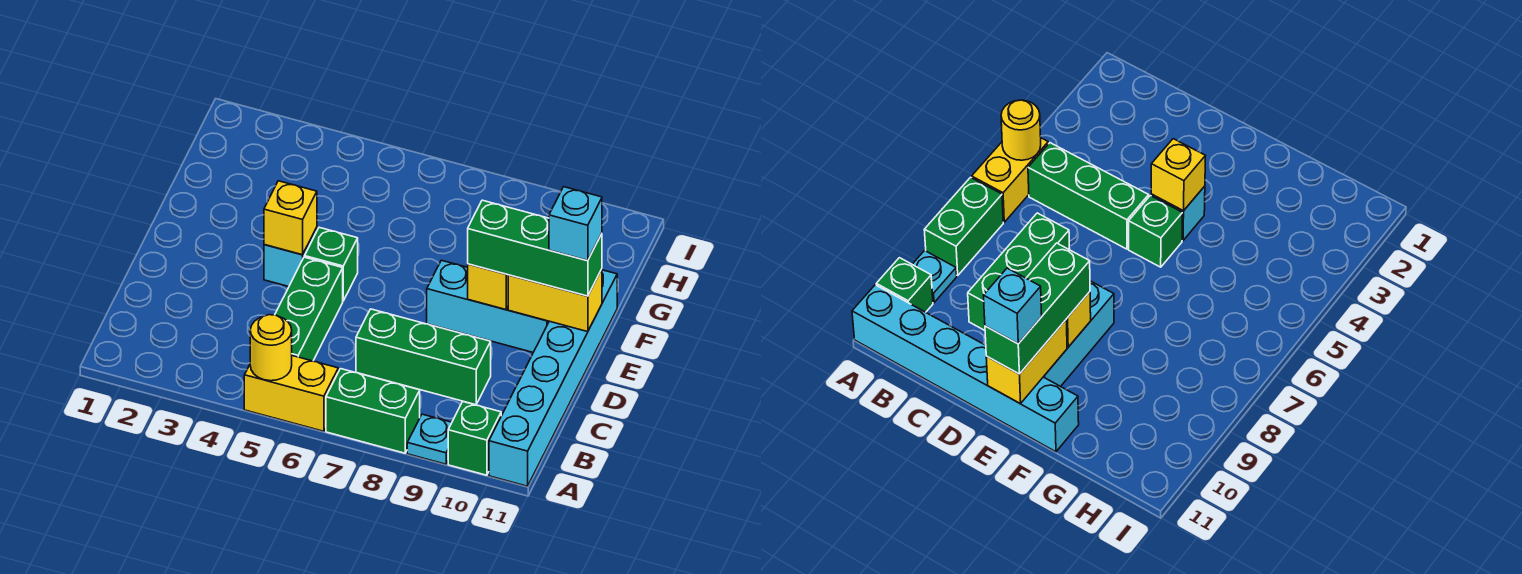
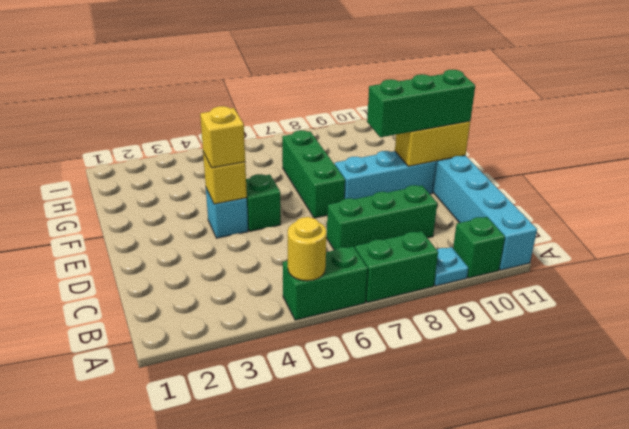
yellow brick A5:A6 level 1 -> green brick A5:A6 level 1
green brick B5:D5 level 1 -> green brick E7:G7 level 1
yellow brick E9 level 2 -> yellow brick E4 level 3
cyan brick E11 level 4 -> none

